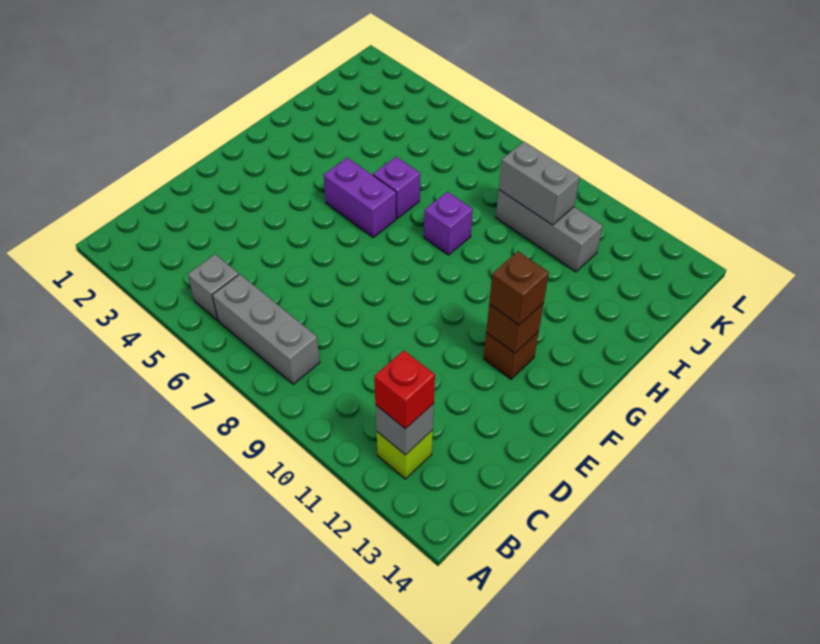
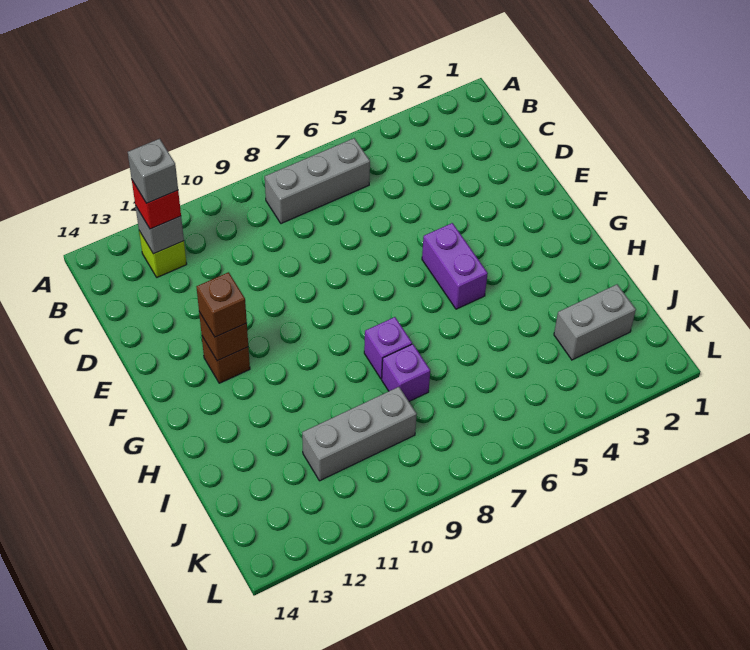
grey brick B5 level 1 -> grey brick B12 level 4
purple brick G5:G6 level 1 -> purple brick F5:G5 level 1
purple brick H6 level 1 -> purple brick I8 level 1
grey brick J9:J10 level 2 -> grey brick J2:J3 level 1

